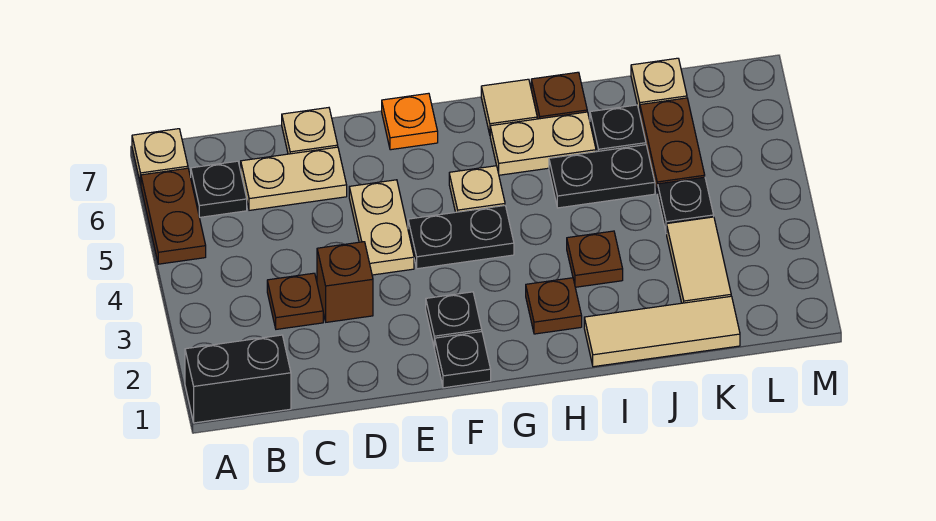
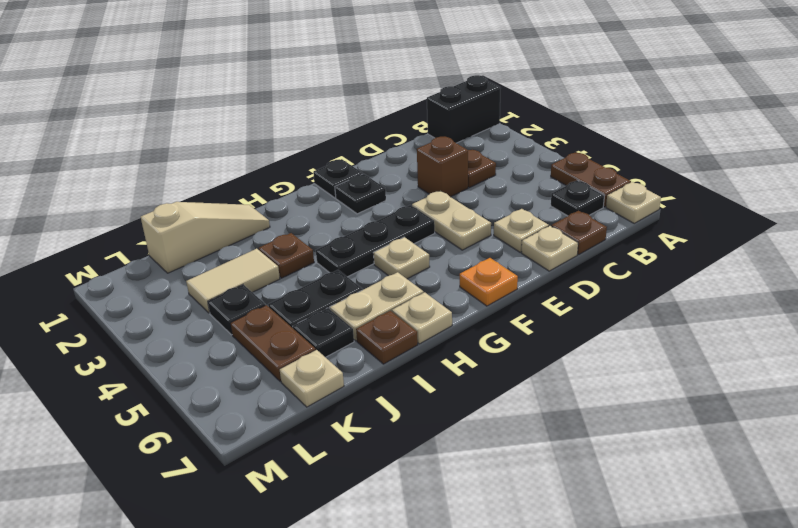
tan plate C6:D6 level 1 -> tan plate D6 level 1
black plate F4:G4 level 1 -> black plate F4:H4 level 1
brown plate H2 level 1 -> brown plate C7 level 1
tan tile H7 level 1 -> tan plate H7 level 1
tan tile I1:K1 level 1 -> tan slope I1:K1 level 1 top K
tan tile K2:K3 level 1 -> tan tile J3:K3 level 1

